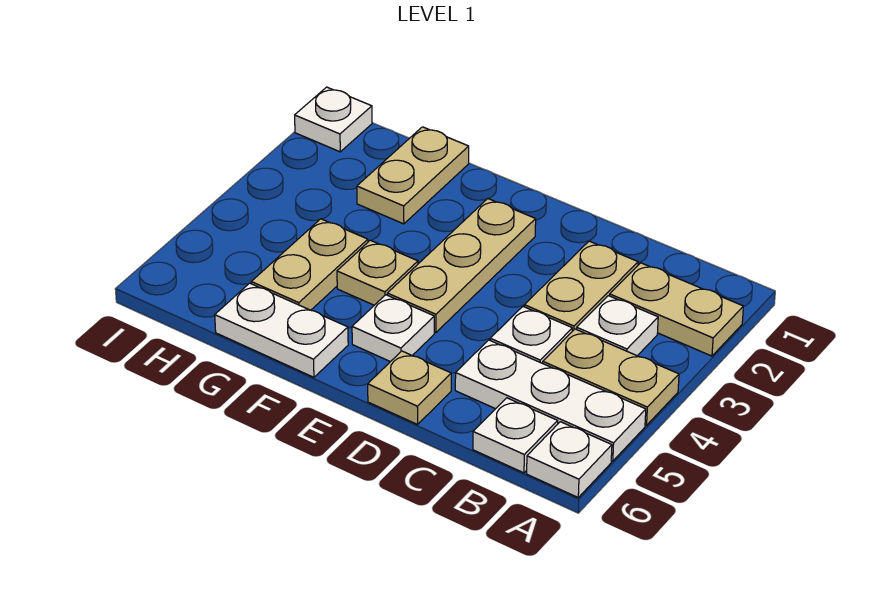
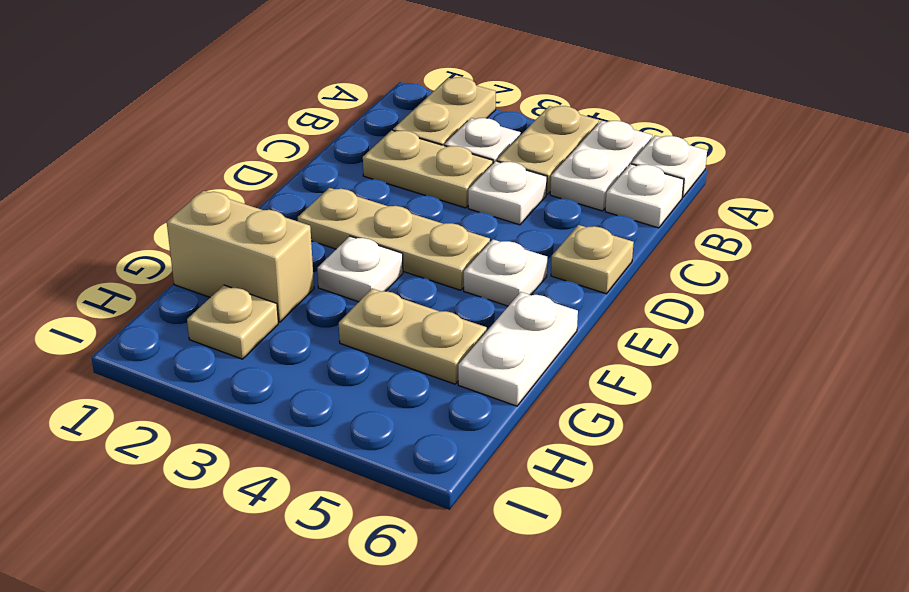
white plate A5:C5 level 1 -> white plate A5:B5 level 1
tan plate F4 level 1 -> tan plate H2 level 1
tan plate G1:G2 level 1 -> tan brick G1:G2 level 1
white plate I1 level 1 -> white plate F3 level 1

